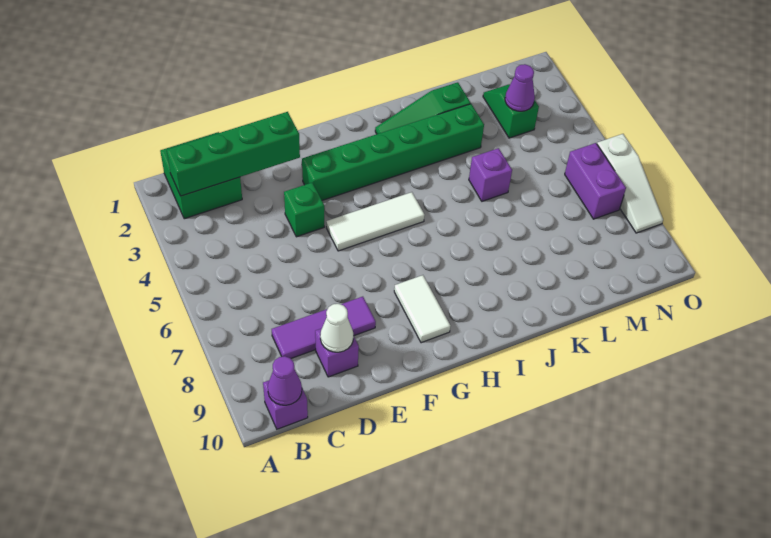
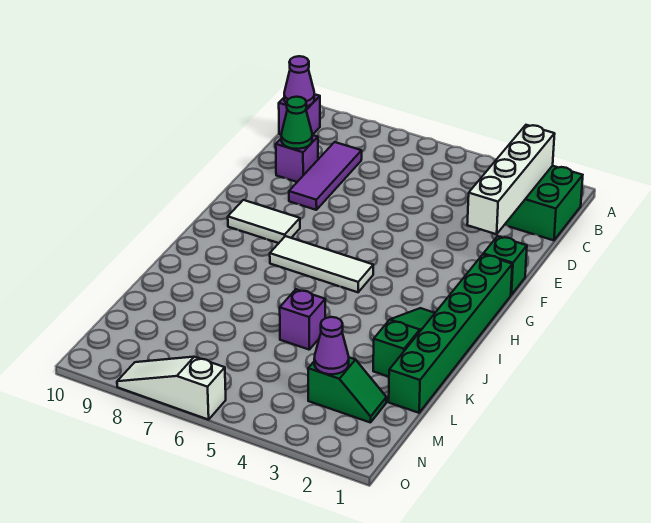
green brick B2:E2 level 2 -> white brick B2:E2 level 2
white cone D9 level 2 -> green cone D9 level 2
green brick E4 level 1 -> green brick F1 level 1
green brick F3:K3 level 1 -> green brick G1:L1 level 1
white tile F5:H5 level 1 -> white tile H5:H7 level 1
purple brick N6:N7 level 1 -> none

